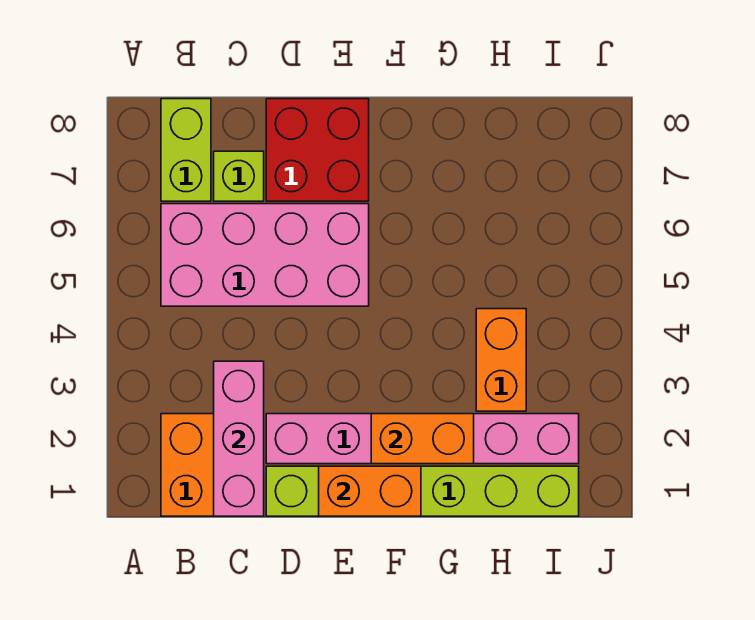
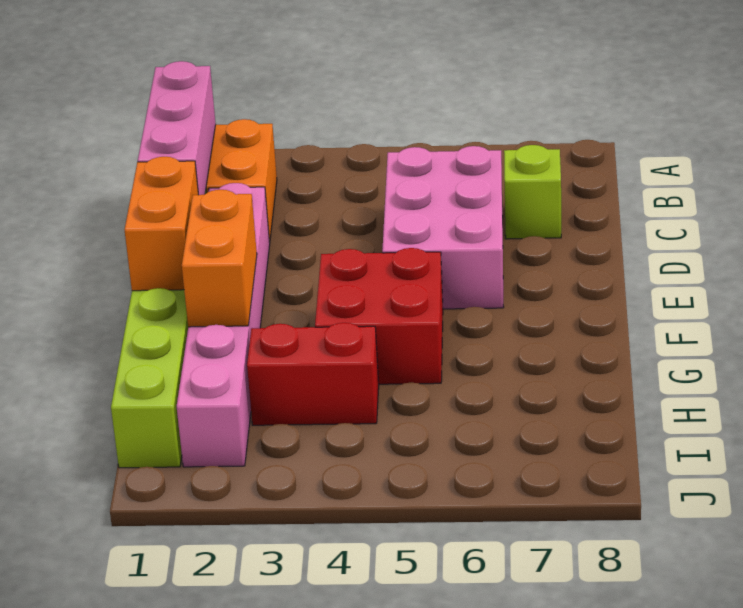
pink brick B5:E6 level 1 -> pink brick C5:E6 level 1
lime brick B7:B8 level 1 -> none
pink brick C1:C3 level 2 -> pink brick B1:D1 level 2
red brick D7:E8 level 1 -> red brick F4:G5 level 1
orange brick H3:H4 level 1 -> red brick H3:H4 level 1

